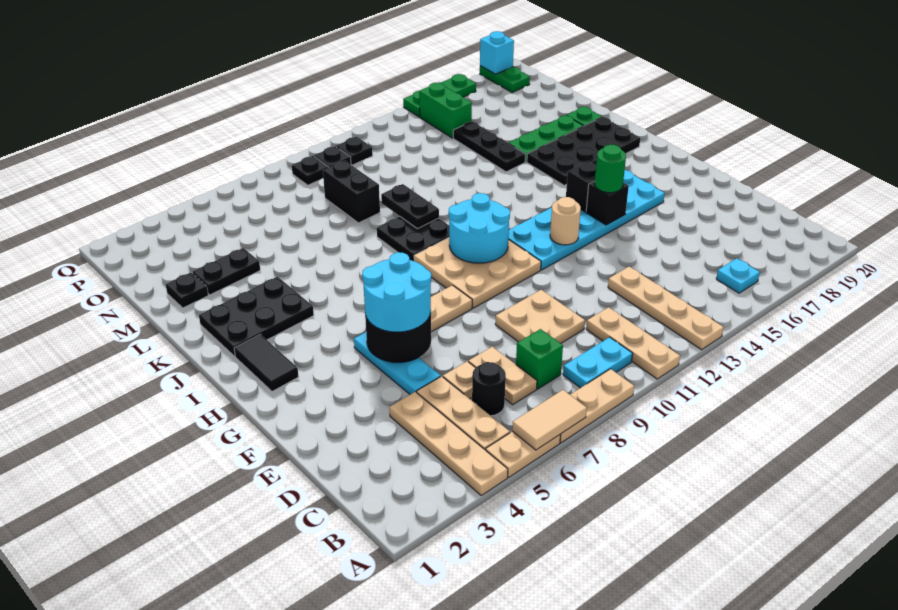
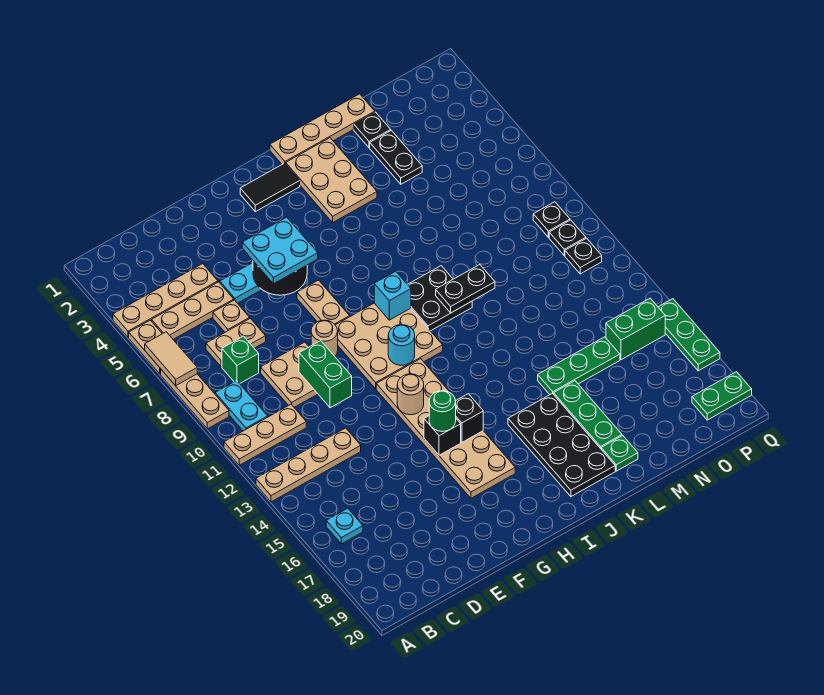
black round brick C6 level 1 -> none
none -> green brick E10:E11 level 2
cyan round brick F5:G6 level 3 -> cyan plate F5:G6 level 3
none -> tan round brick F9 level 1
cyan plate G12:H17 level 1 -> tan plate G12:H17 level 1
cyan round brick H10:I11 level 2 -> cyan round brick H11 level 2
none -> tan plate J1:M1 level 1
black plate J2:K4 level 1 -> tan plate J2:K4 level 1
black plate L15:N15 level 1 -> green plate L15:N15 level 1
black brick M9:N9 level 1 -> none
cyan brick Q19 level 2 -> cyan brick I9 level 2

